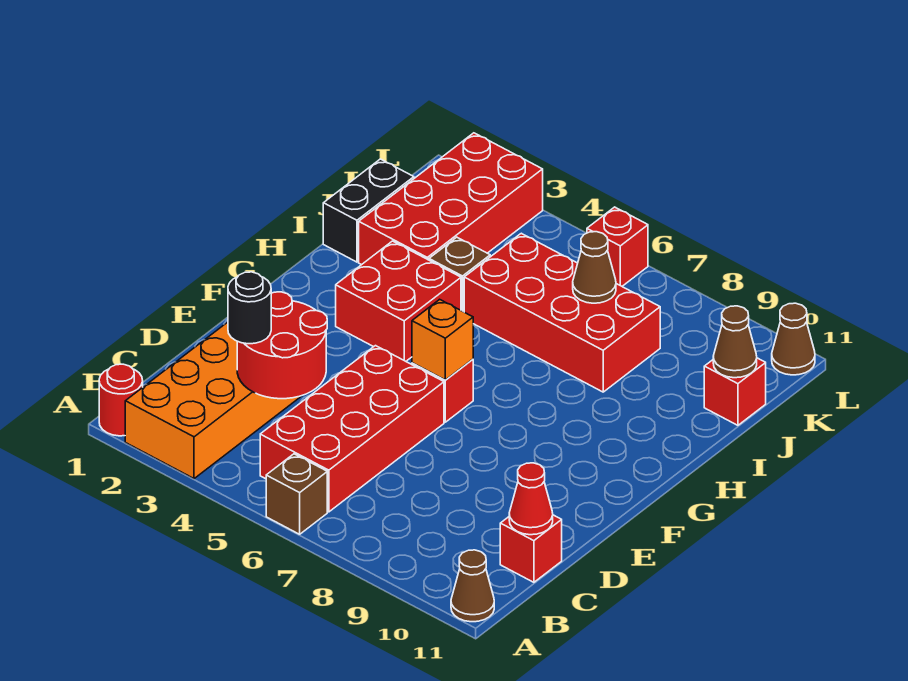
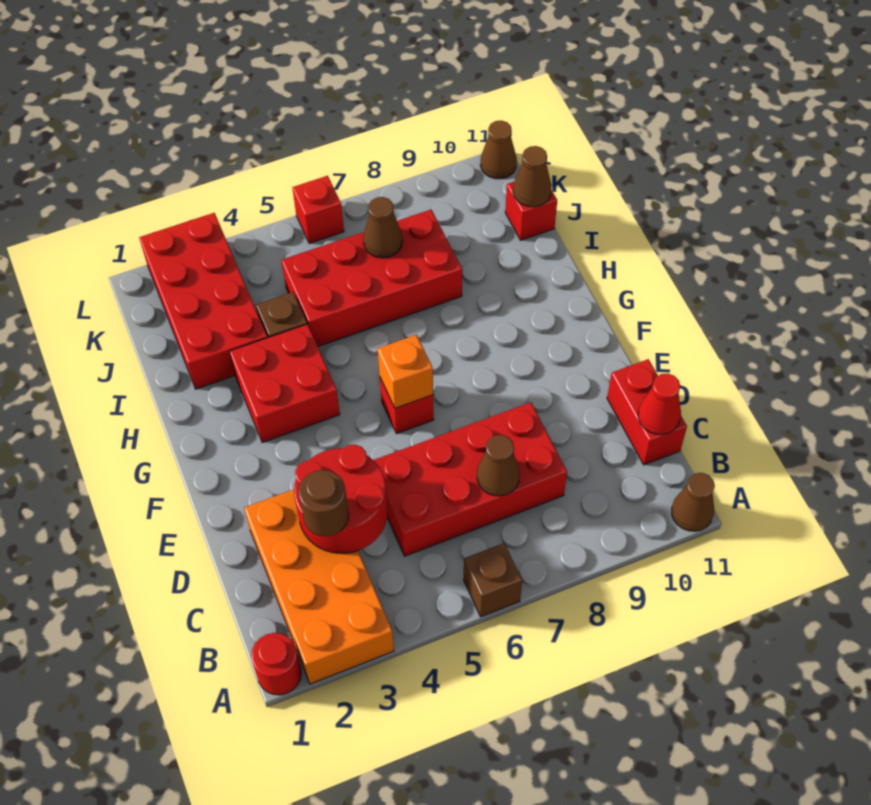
red brick B5:E6 level 1 -> red brick C5:D8 level 1
black round brick C3 level 3 -> brown round brick C3 level 3
none -> brown cone C7 level 2
red brick C11 level 1 -> red brick C11:D11 level 1
black brick I1:J1 level 1 -> none

